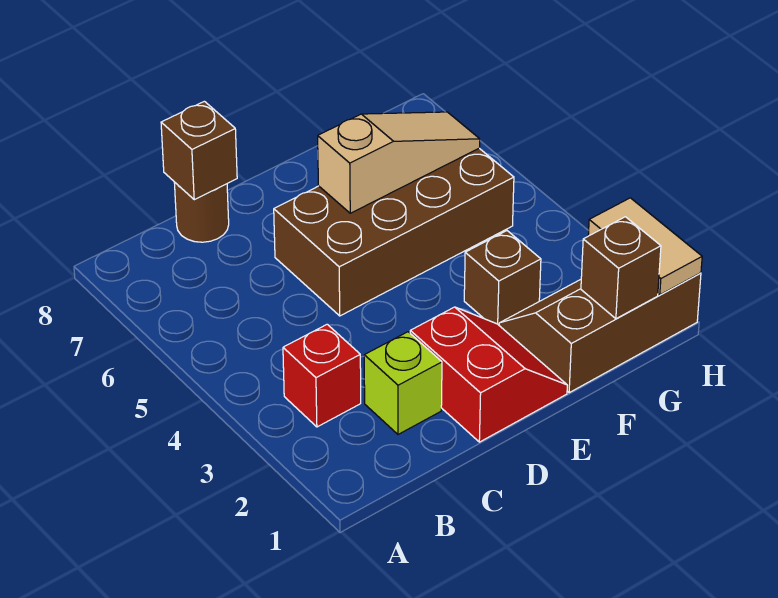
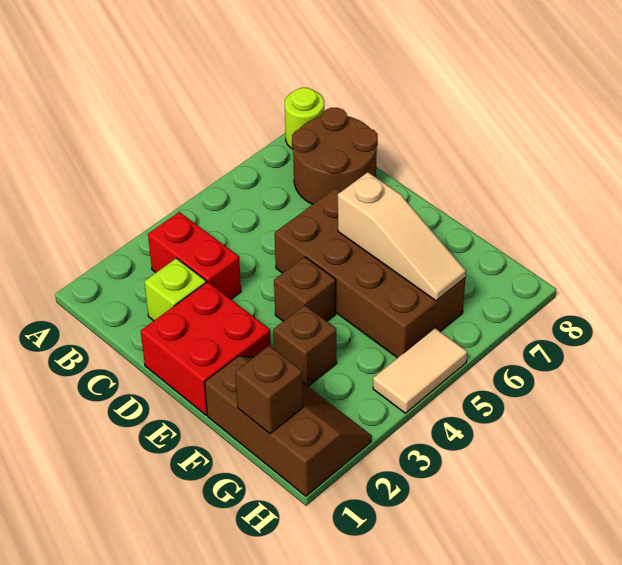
none -> lime round brick A8 level 1
red brick B3 level 1 -> red brick B3:C3 level 1
brown round brick C8 level 1 -> brown round brick B7:C8 level 1
brown brick C8 level 2 -> brown brick E4 level 1
red slope D1:E2 level 1 top D -> red brick D1:E2 level 1
tan tile H1:H2 level 2 -> tan tile H4:H5 level 1

